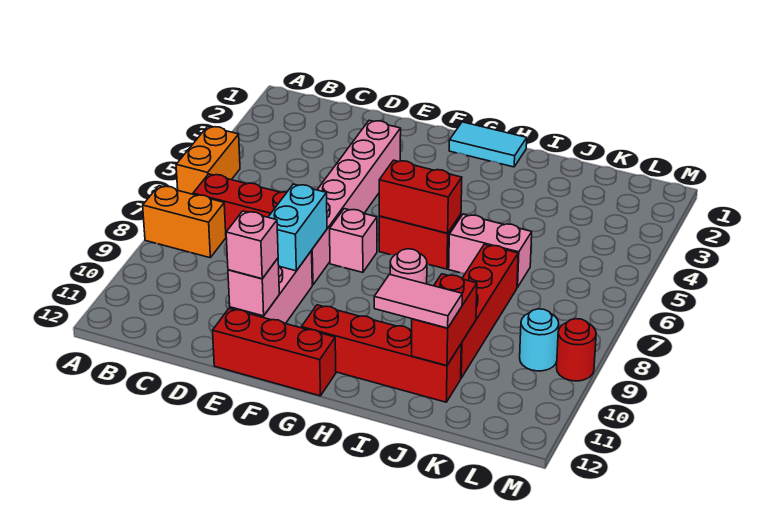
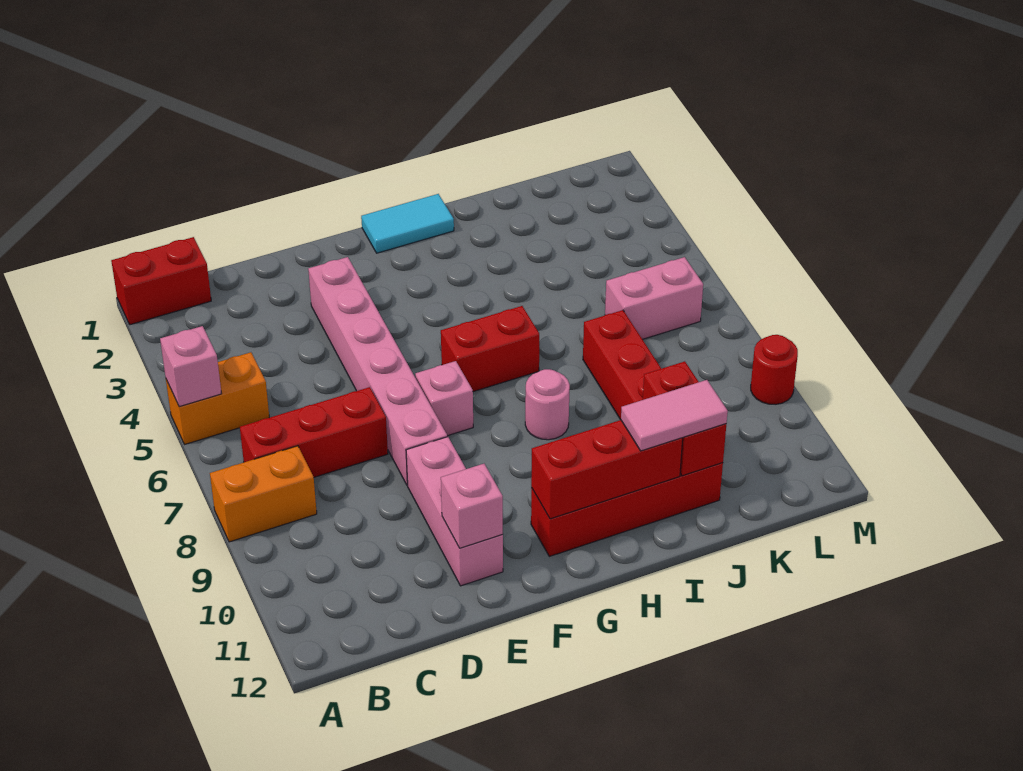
orange brick A5:A6 level 1 -> orange brick A5:B5 level 1
cyan brick E8:E9 level 2 -> none
pink brick E11 level 3 -> pink brick A5 level 2
red brick E12:G12 level 1 -> red brick G11:I11 level 2
red brick G6:H6 level 2 -> red brick A1:B1 level 1
pink brick I6:J6 level 1 -> pink brick K6:L6 level 1
cyan round brick L9 level 1 -> none

